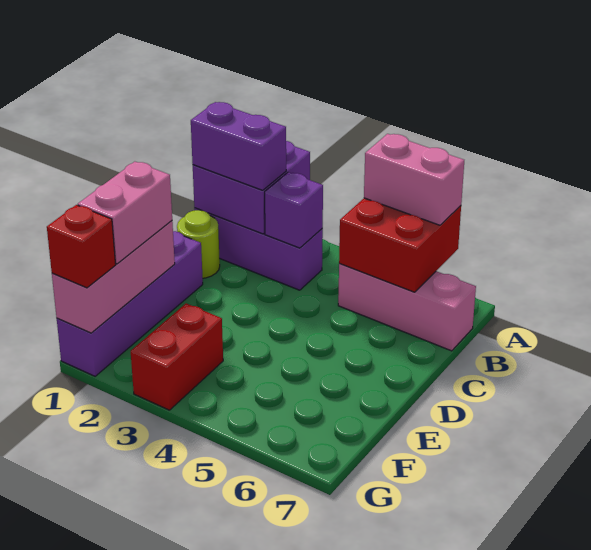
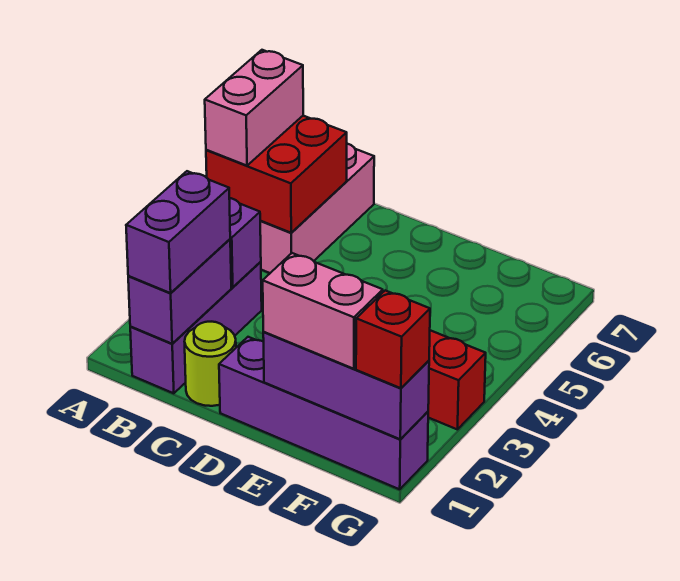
purple brick A1:B2 level 2 -> purple brick B1:B2 level 2
pink brick E1:G1 level 2 -> purple brick E1:G1 level 2

